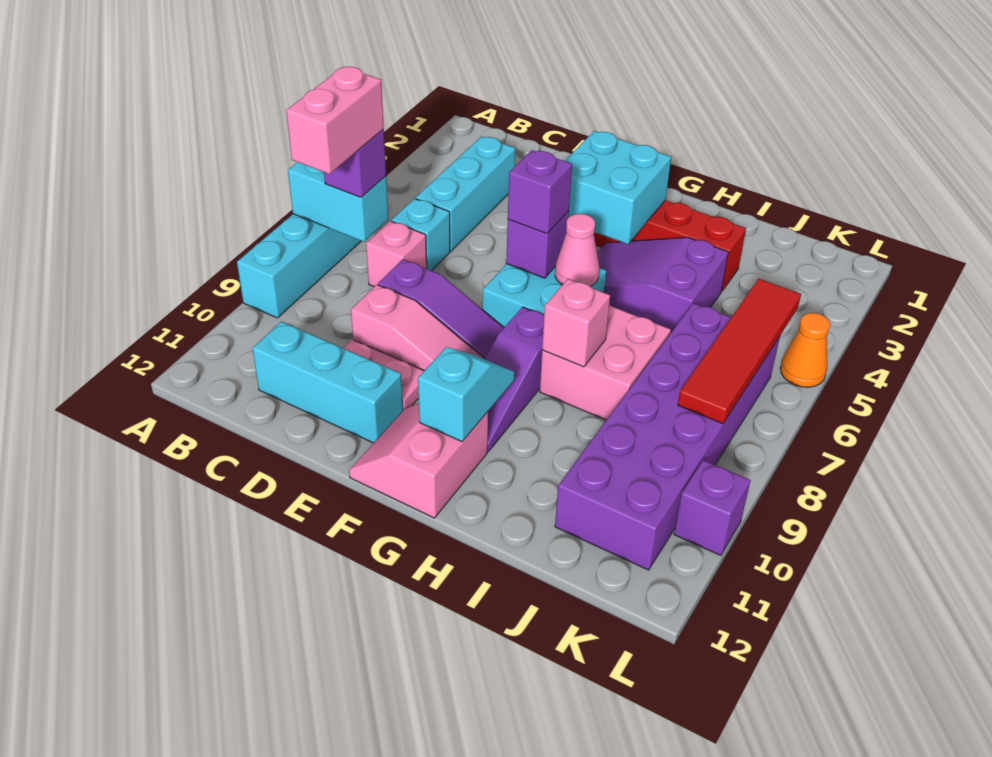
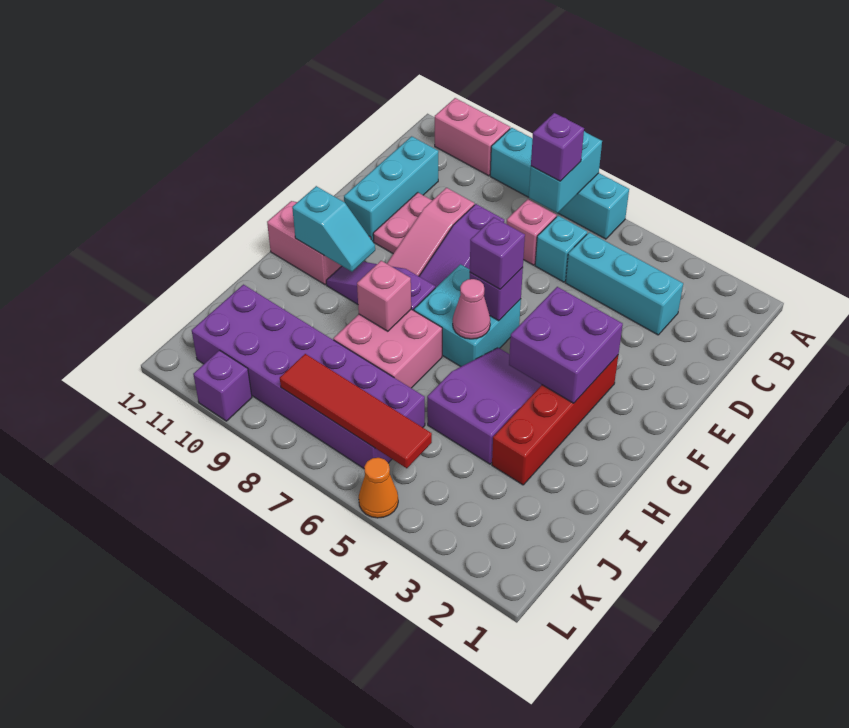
pink brick B7:B8 level 4 -> pink brick A10:A11 level 1
cyan brick F3:G4 level 2 -> purple brick F3:G4 level 2

